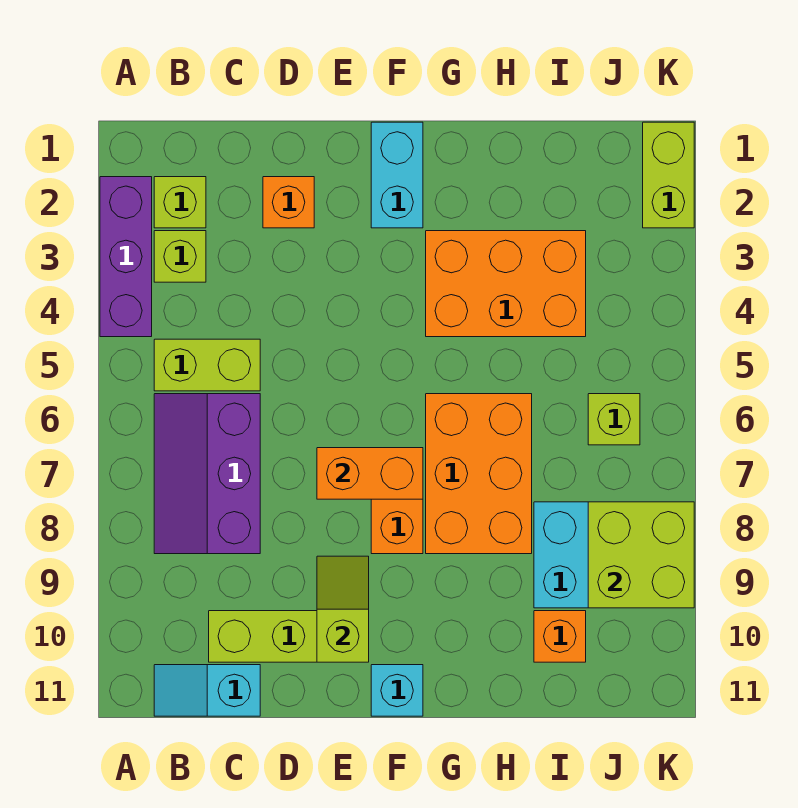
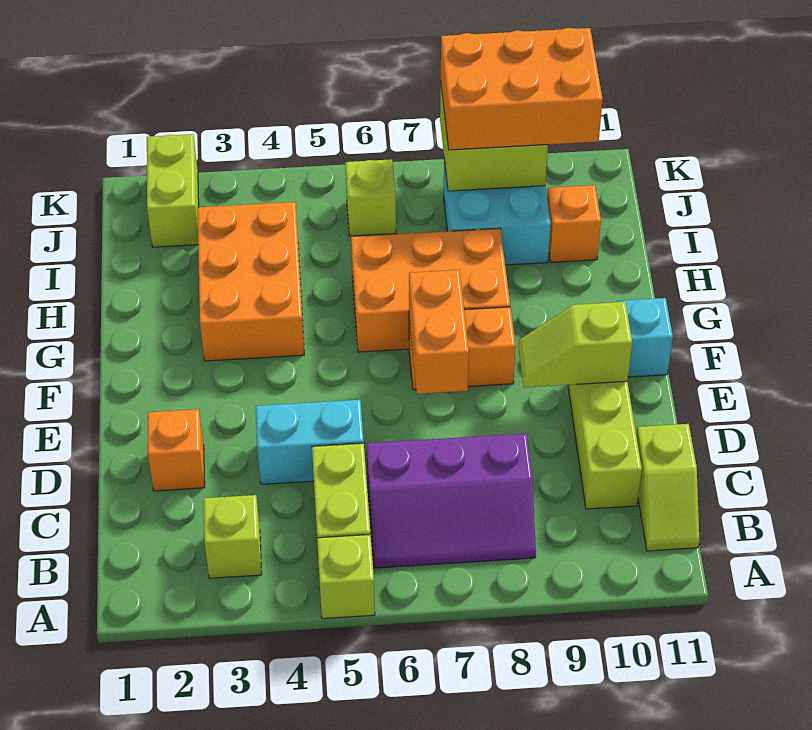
purple brick A2:A4 level 1 -> none
lime brick B2 level 1 -> lime brick A5 level 1
cyan slope B11:C11 level 1 top C -> lime slope B11:C11 level 1 top C
cyan brick F1:F2 level 1 -> cyan brick D4:D5 level 1
none -> orange brick J8:K10 level 3
lime brick K1:K2 level 1 -> lime brick J2:K2 level 1

